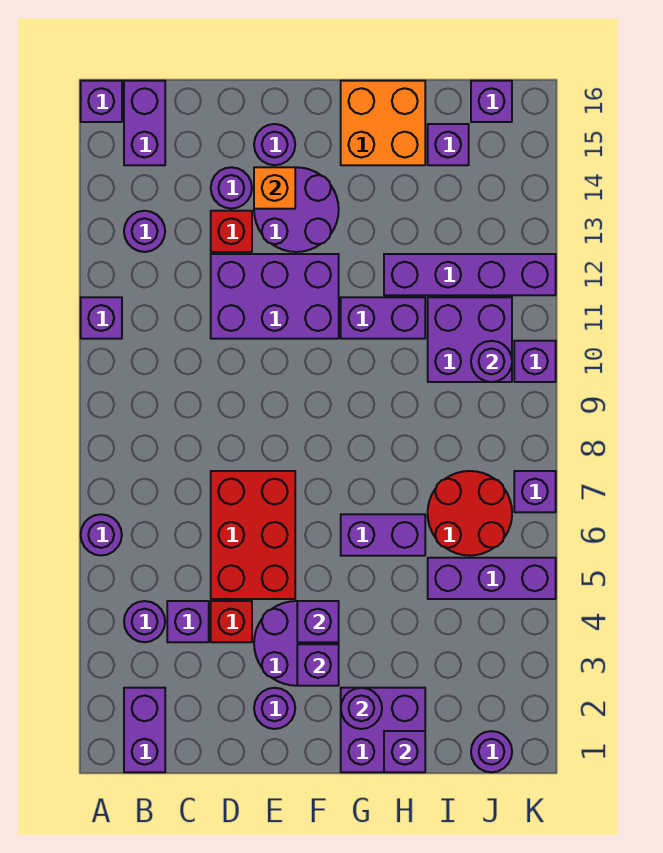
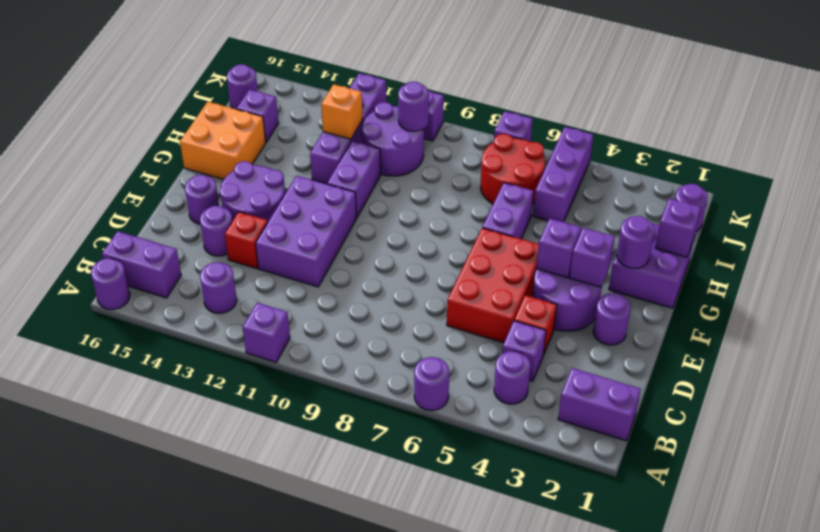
purple brick A16 level 1 -> purple round brick A16 level 1
red brick D5:E7 level 1 -> red brick D5:F6 level 1
orange brick E14 level 2 -> orange brick I12 level 2
purple brick I10:J11 level 1 -> purple round brick I10:J11 level 1
purple brick J16 level 1 -> purple round brick J16 level 1

